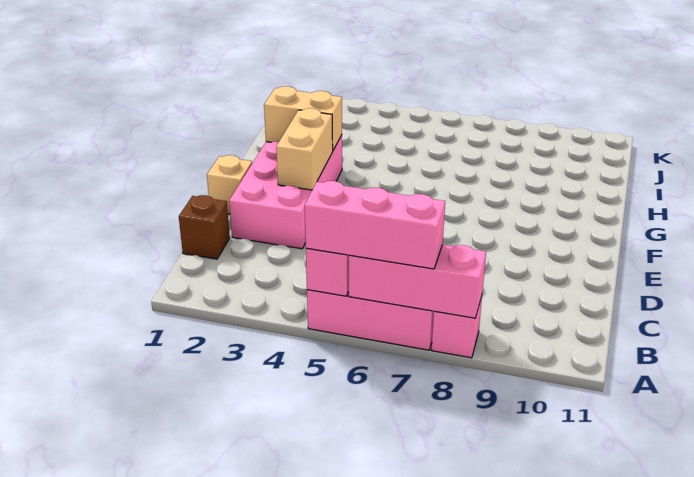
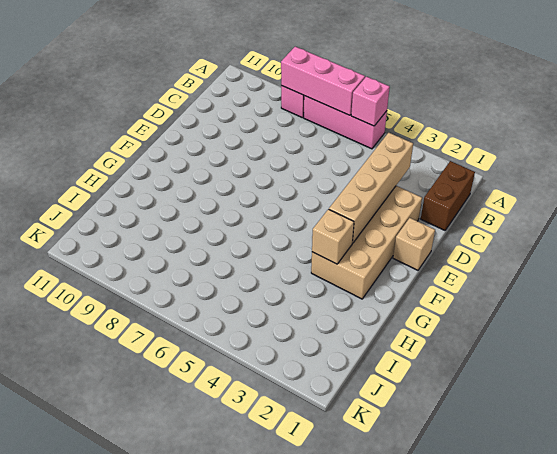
pink brick A5:A7 level 3 -> none
brown brick C1 level 1 -> brown brick B1:C1 level 1
pink brick D2:G3 level 1 -> tan brick D2:G3 level 1
tan brick E3:F3 level 2 -> tan brick C3:F3 level 2
tan brick G2:G3 level 2 -> tan brick G3 level 2

